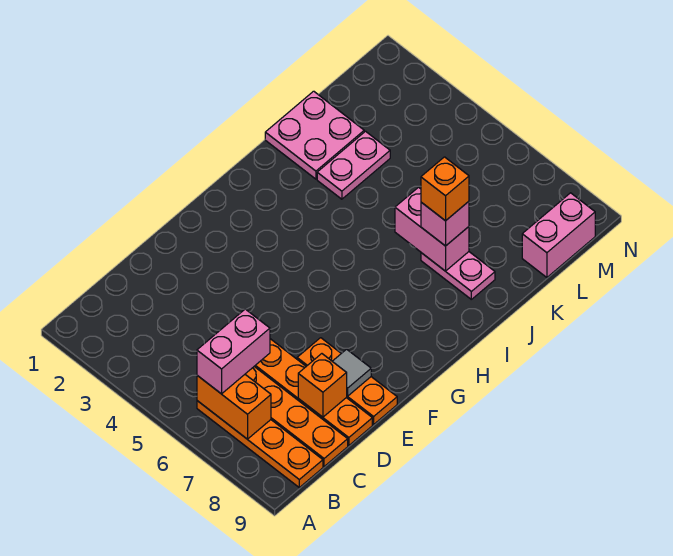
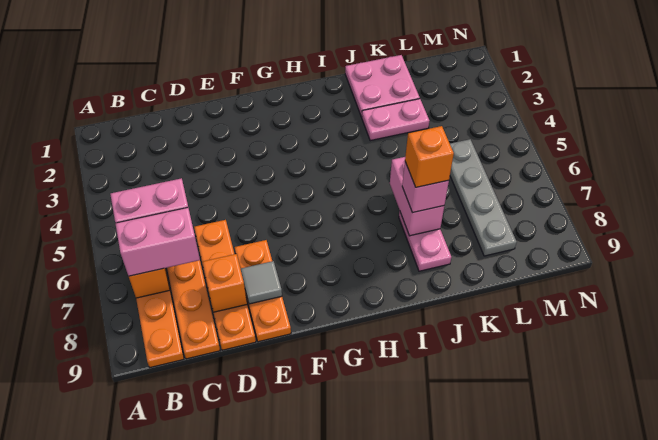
none -> grey plate L5:L8 level 1
pink brick L9:M9 level 1 -> pink brick B7:C7 level 3

